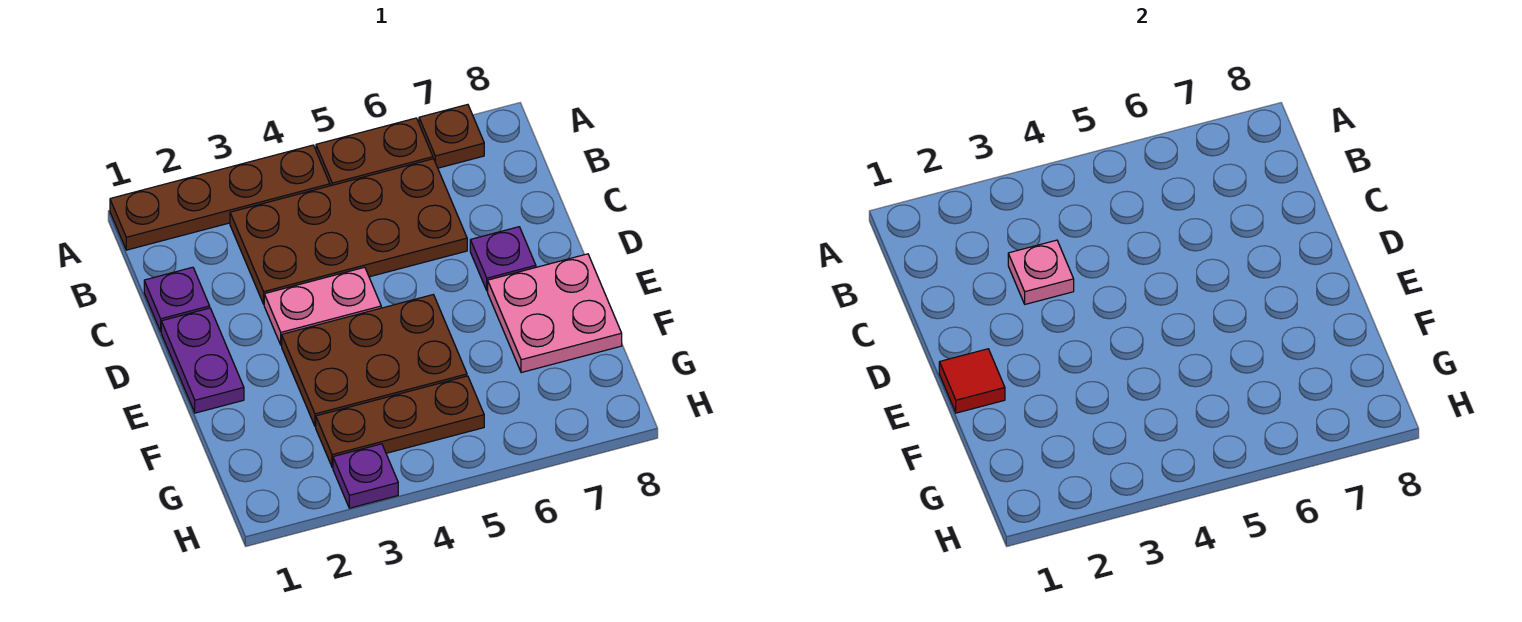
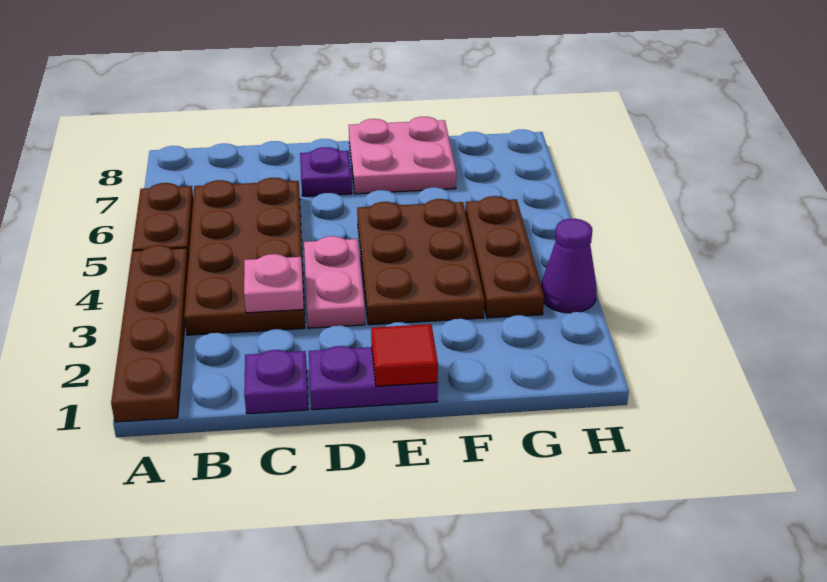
brown plate A7 level 1 -> none
purple plate H3 level 1 -> purple cone H3 level 1

